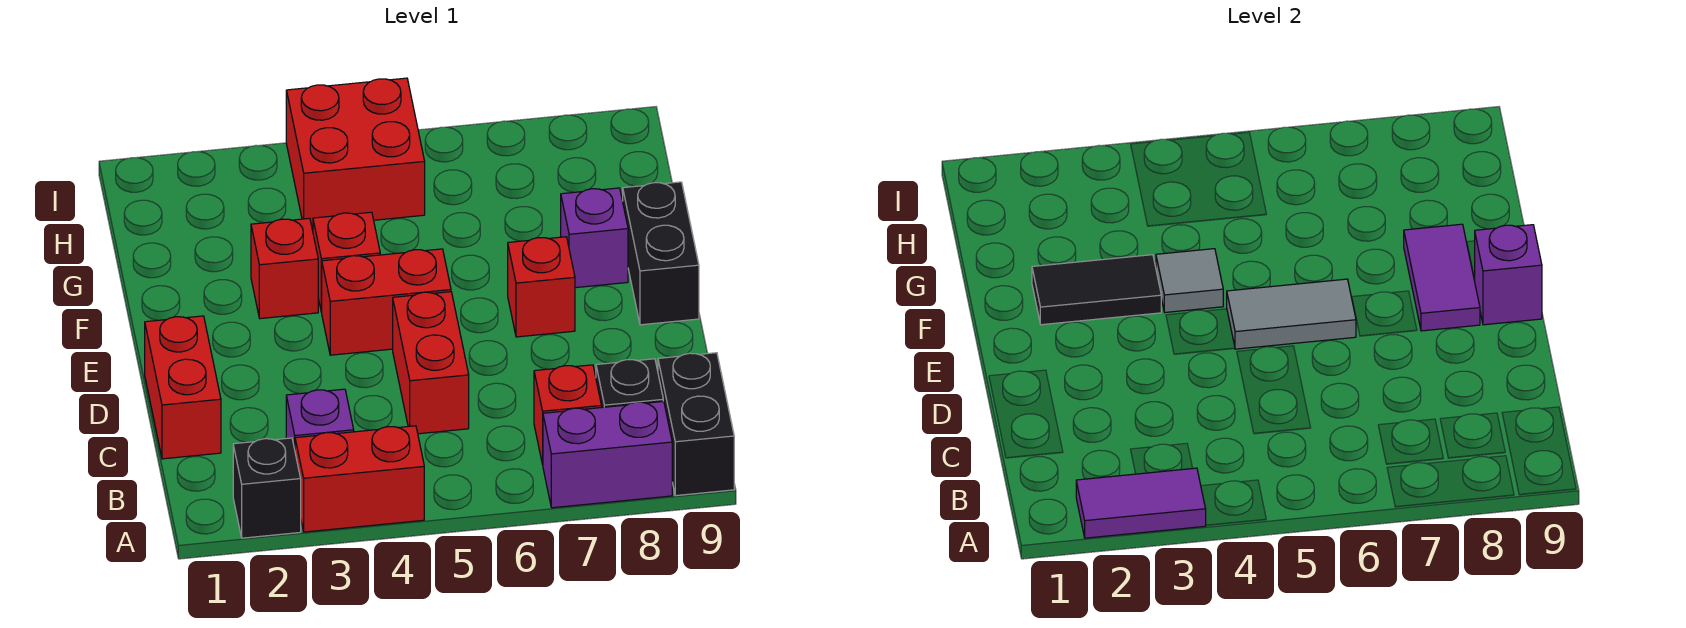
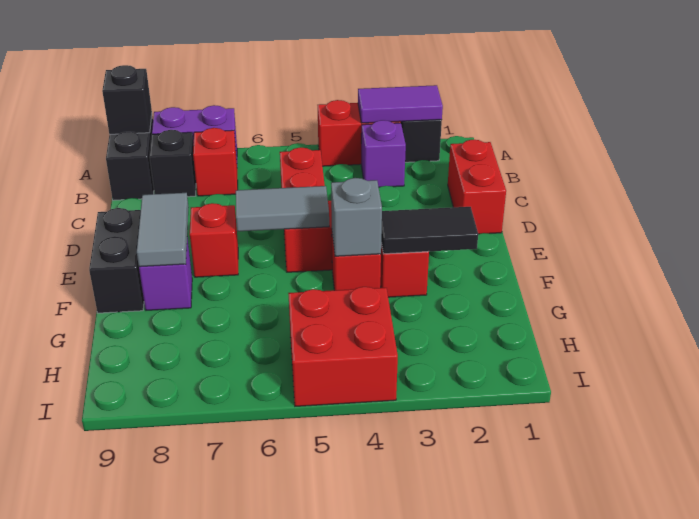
none -> black brick A9 level 2
purple tile E8:F8 level 2 -> grey tile E8:F8 level 2
purple brick E9 level 2 -> none
grey tile F4 level 2 -> grey brick F4 level 2

